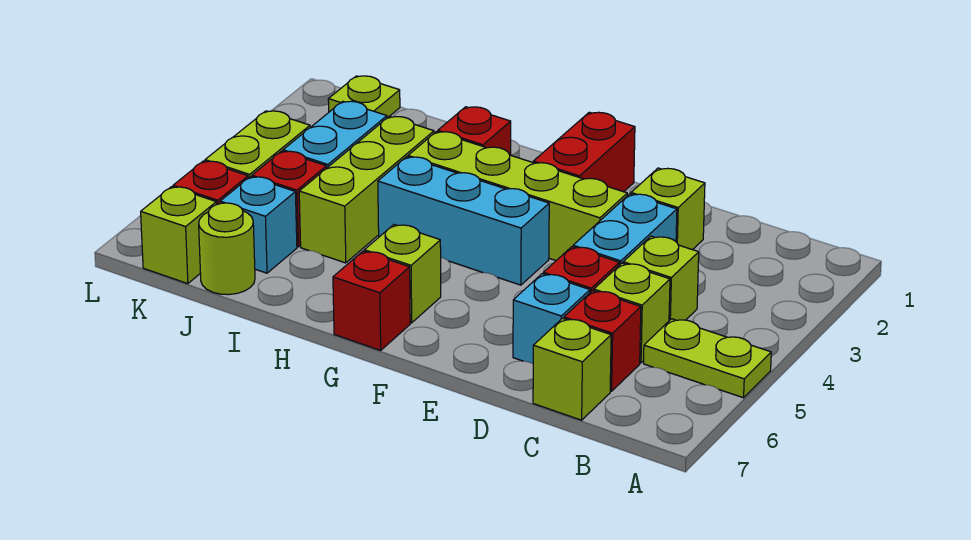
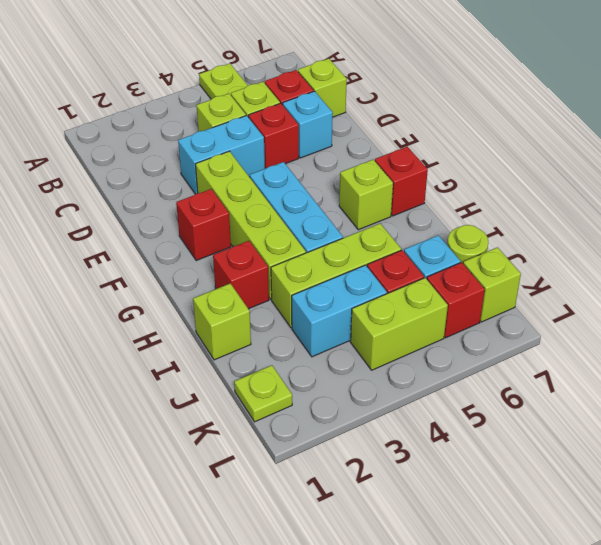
lime brick D2 level 1 -> lime brick I1 level 1
red brick F1:F2 level 1 -> red brick F2 level 1

